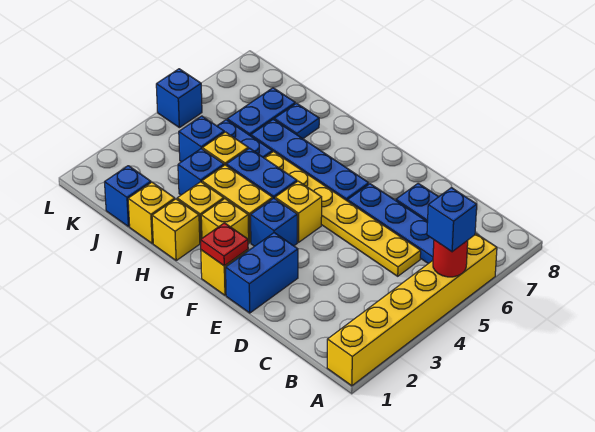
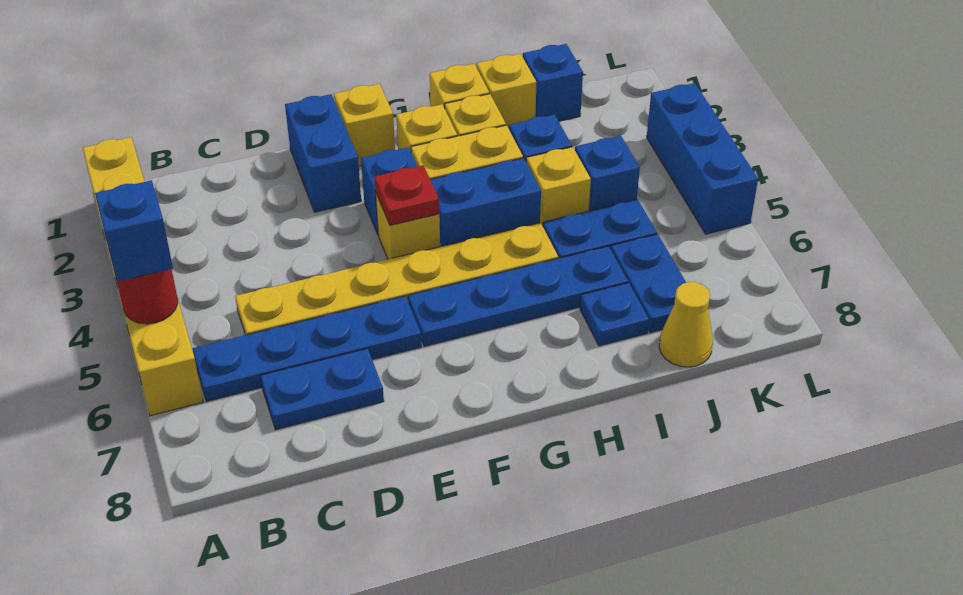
red plate F1 level 2 -> red plate F4 level 2
none -> yellow cone J8 level 1
blue brick L5 level 1 -> blue brick L3:L5 level 1

